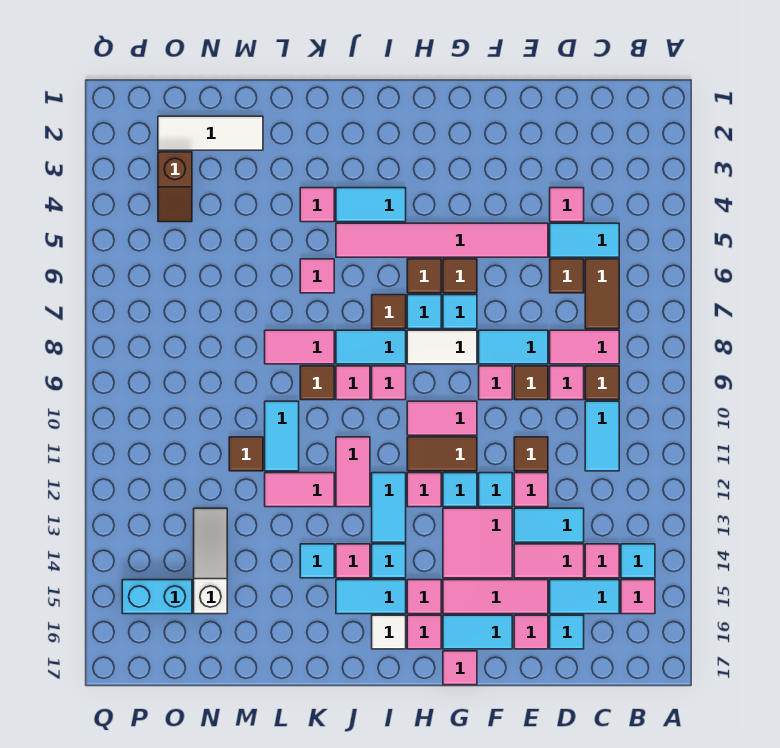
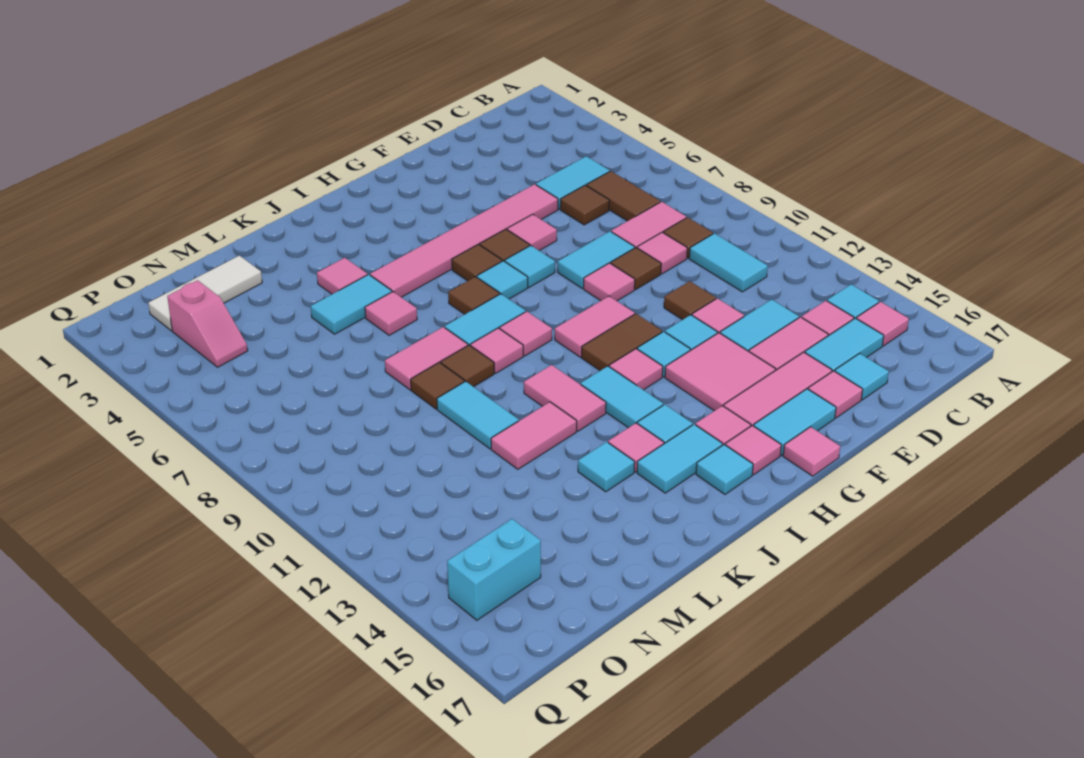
pink tile D4 level 1 -> pink tile F6 level 1
white tile G8:H8 level 1 -> none
cyan tile I4:J4 level 1 -> cyan tile K5:L5 level 1
white tile I16 level 1 -> cyan tile I16 level 1
brown tile M11 level 1 -> brown tile L9 level 1
white slope N13:N15 level 1 top 15 -> none
brown slope O3:O4 level 1 top 3 -> pink slope O3:O4 level 1 top 3

